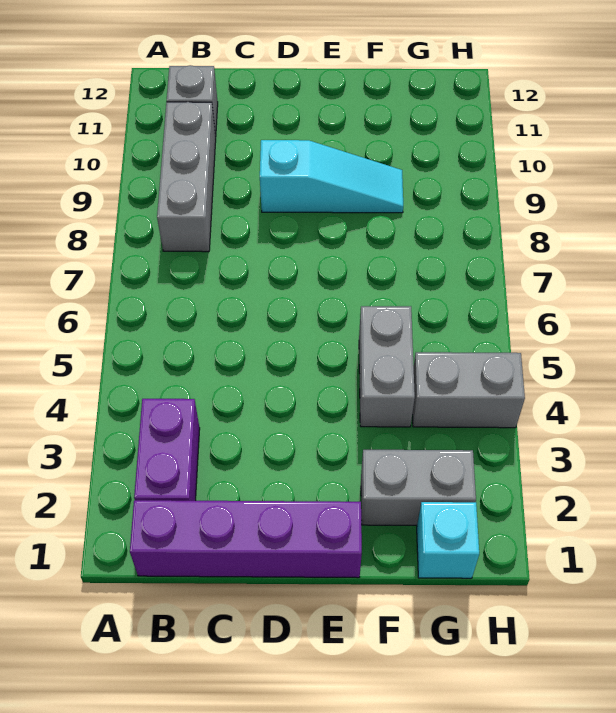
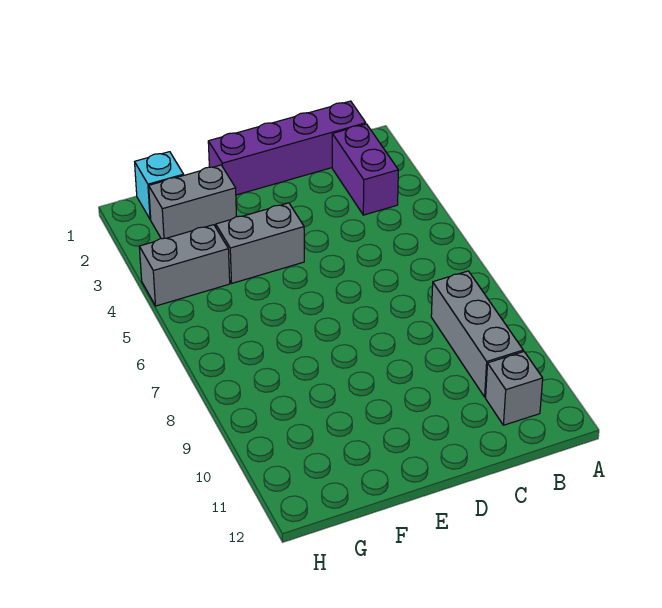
cyan slope D9:F9 level 1 top D -> none
grey brick F4:F5 level 1 -> grey brick E4:F4 level 1

